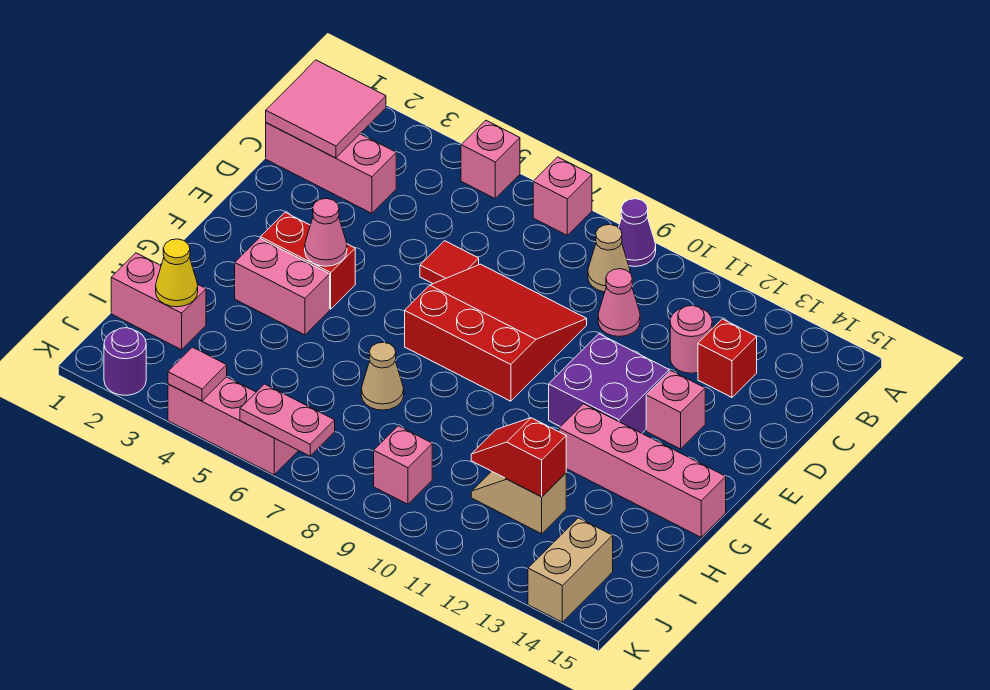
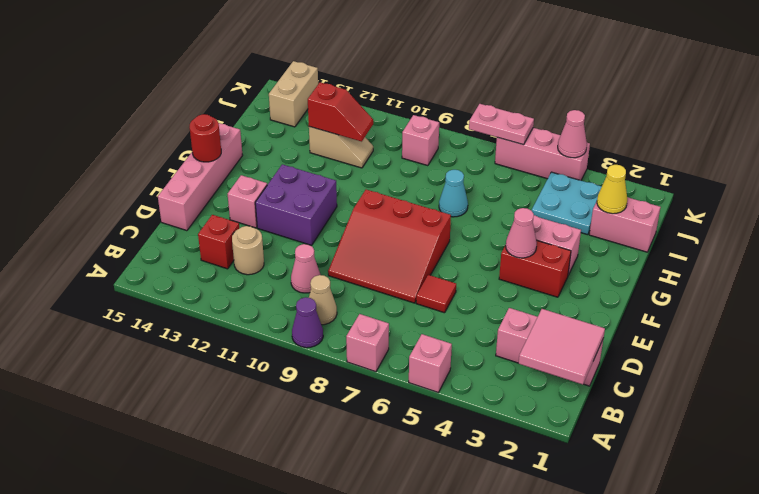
pink round brick C12 level 1 -> tan round brick C12 level 1
none -> red round brick F15 level 2
pink brick G12:G15 level 1 -> pink brick D15:G15 level 1
tan cone H7 level 1 -> cyan cone H7 level 1
none -> cyan plate I3:J4 level 1
purple round brick K2 level 1 -> none
pink tile K4 level 2 -> pink cone K4 level 2

